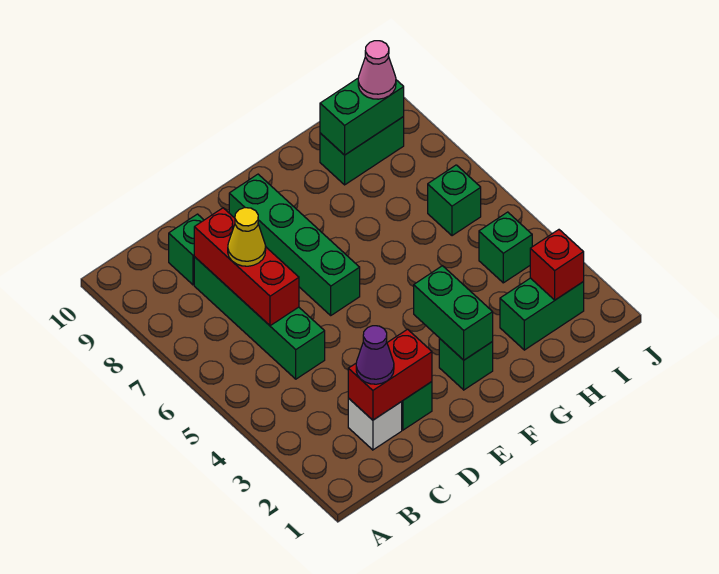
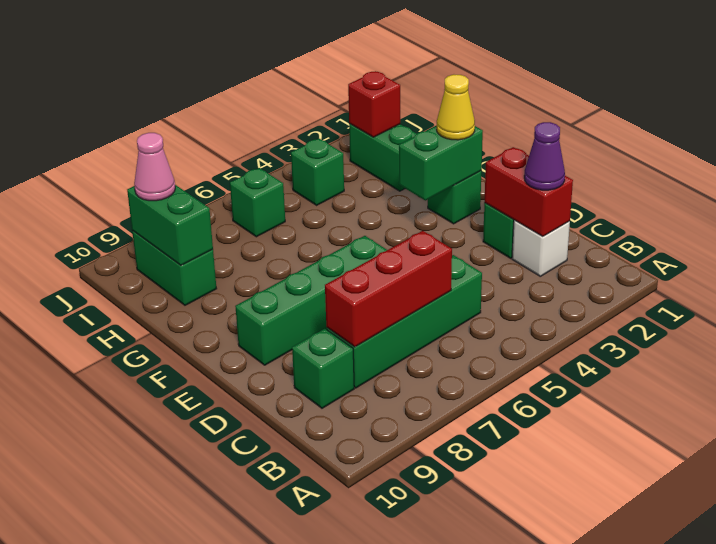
yellow cone C7 level 3 -> yellow cone F2 level 3

